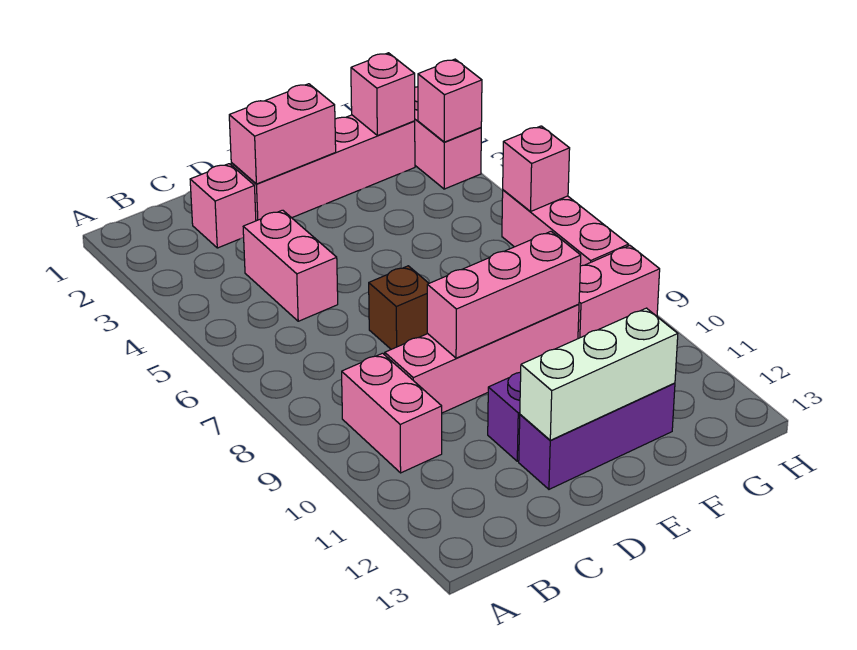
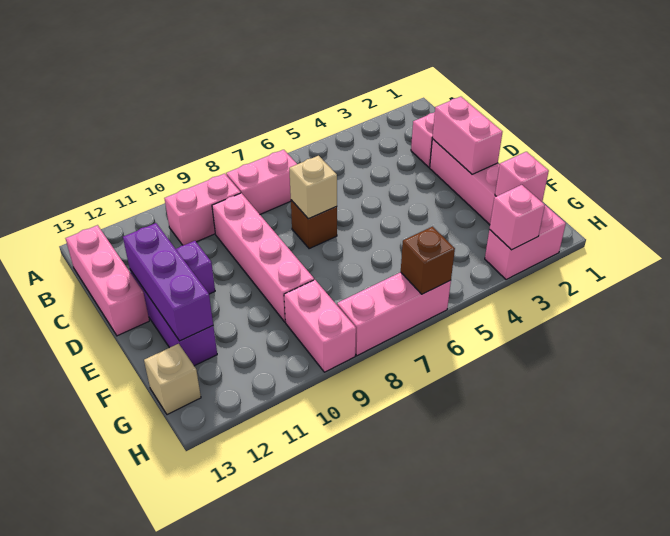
pink brick C4:C5 level 1 -> pink brick B7:B8 level 1
none -> tan brick D7 level 2
pink brick D9:F9 level 2 -> pink brick B13:D13 level 1
white brick D12:F12 level 2 -> purple brick D12:F12 level 2
none -> tan brick G13 level 1
pink brick H6 level 2 -> brown brick H6 level 2

